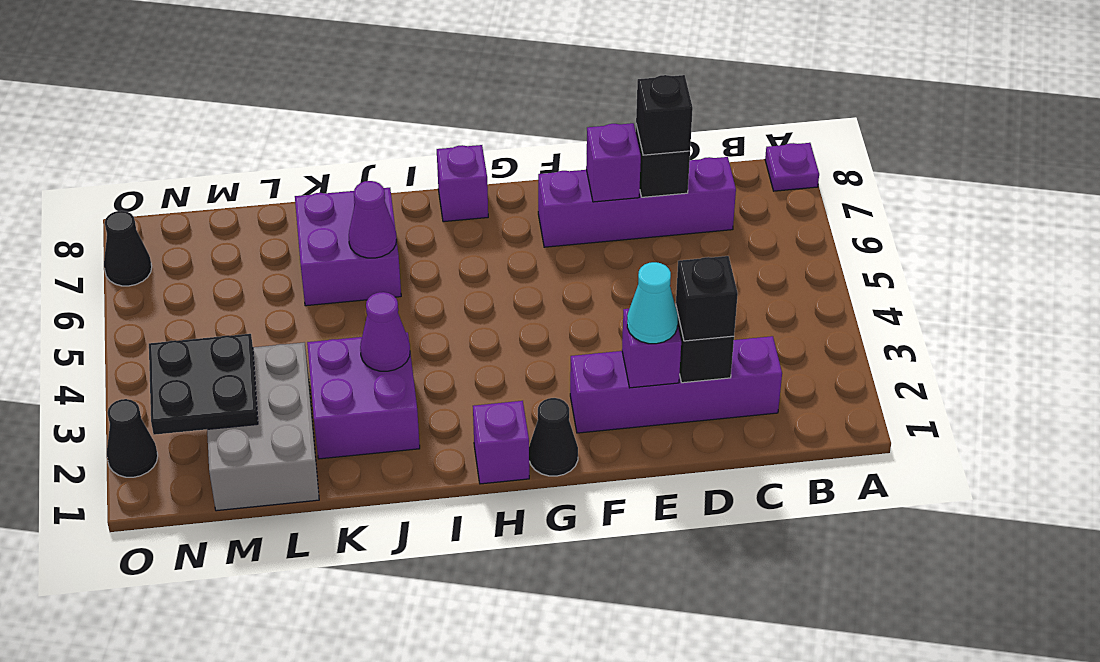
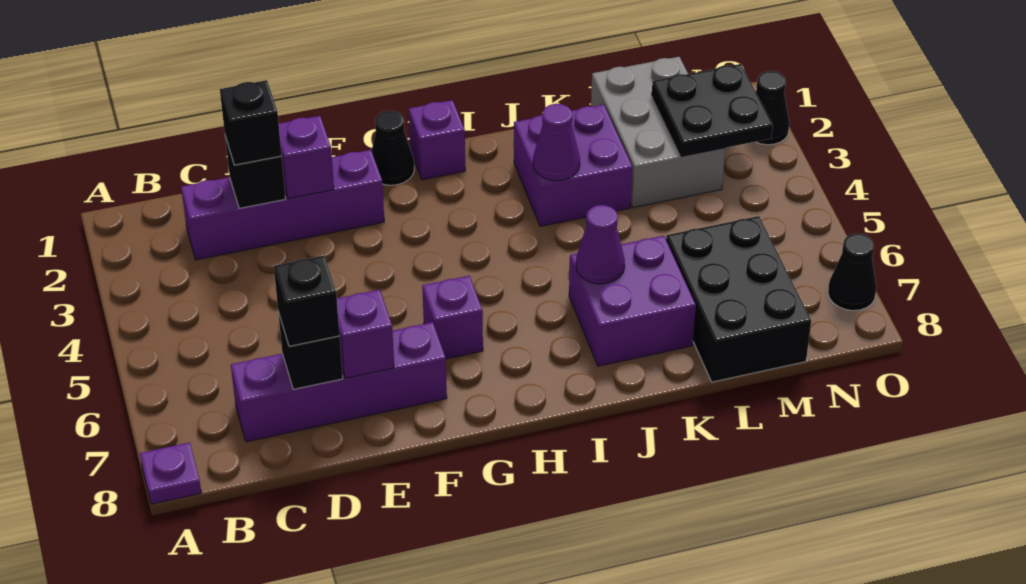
cyan cone E2 level 3 -> none
purple brick H8 level 1 -> purple brick G6 level 1
none -> black brick L6:M8 level 1

